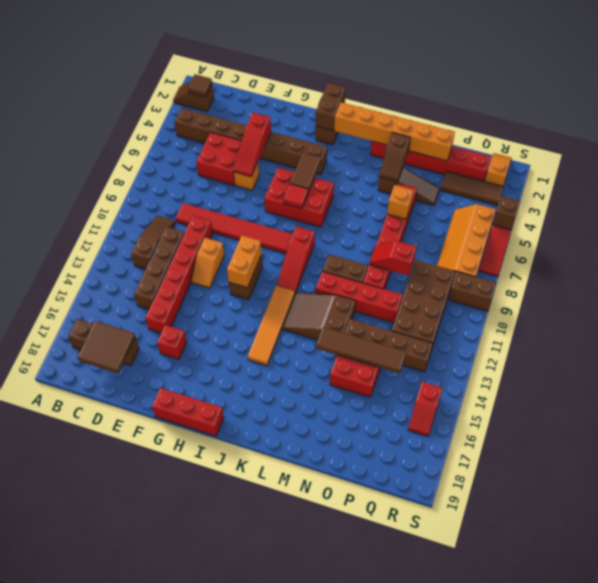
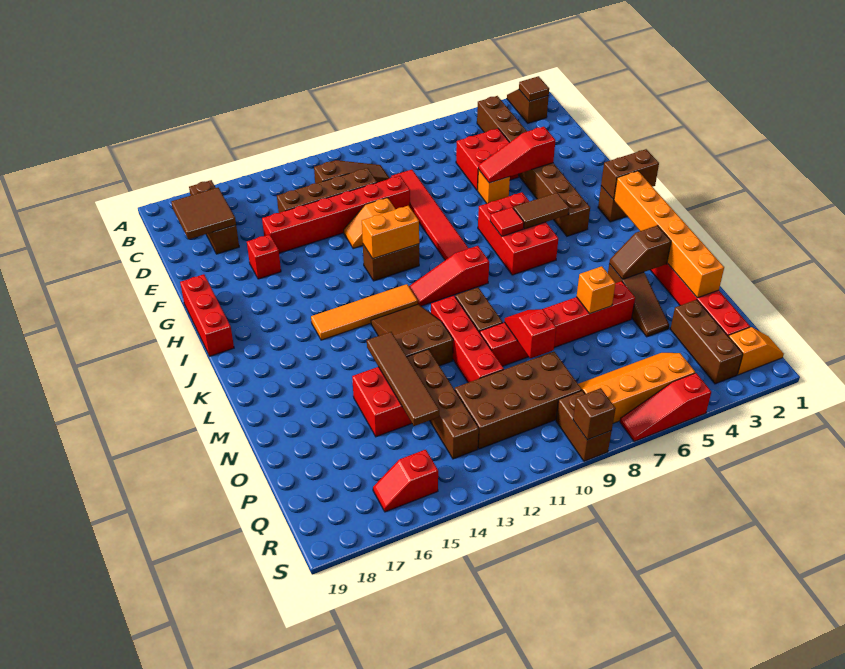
brown tile P3:R3 level 1 -> brown brick P3:R3 level 1
brown brick S5 level 2 -> brown brick S9 level 2

